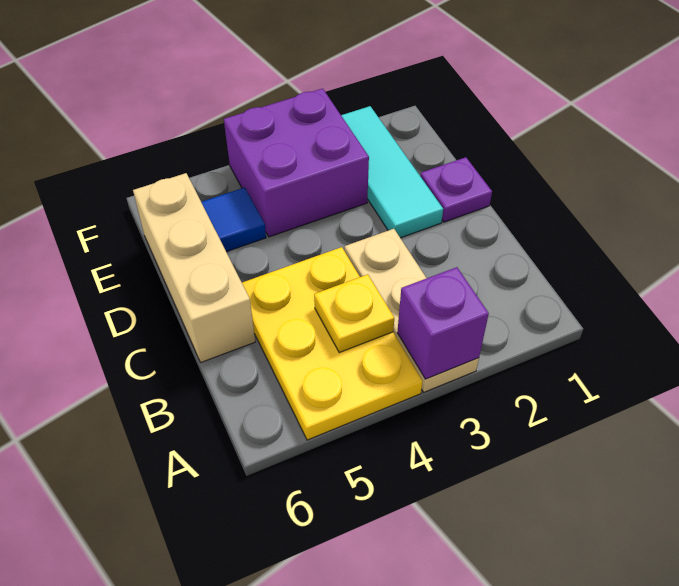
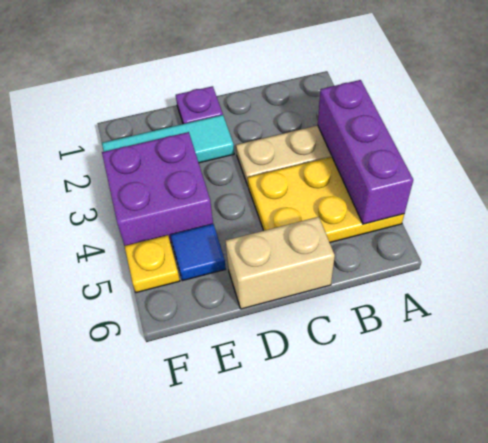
purple brick A3 level 2 -> purple brick A3:A5 level 2
yellow plate B4 level 2 -> yellow plate F5 level 1
tan brick C6:E6 level 1 -> tan brick C6:D6 level 1

